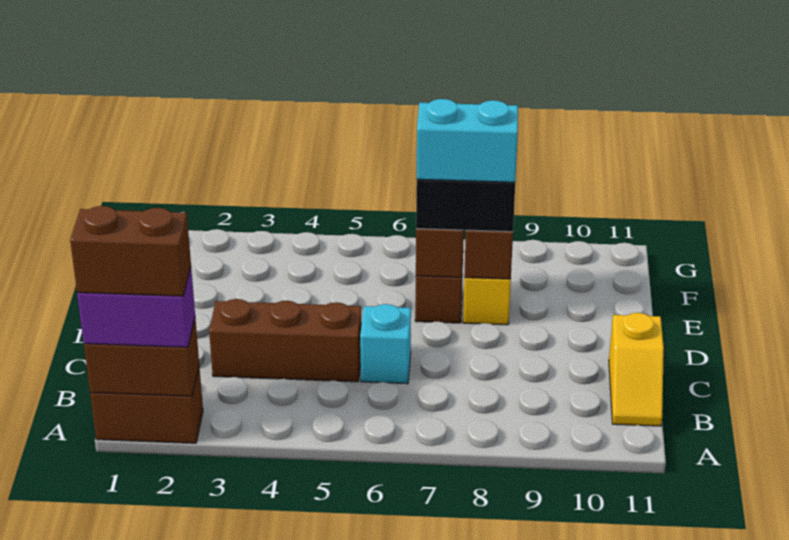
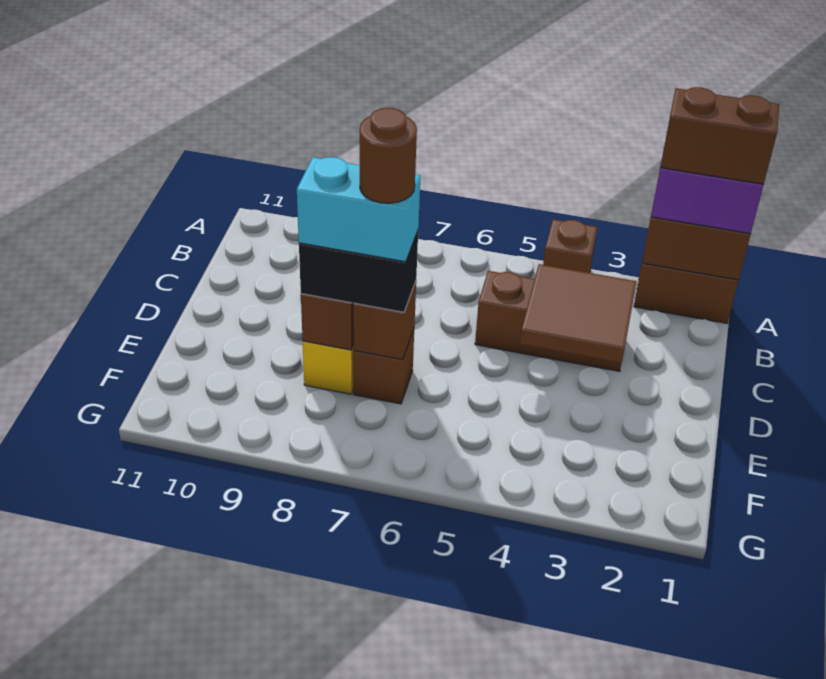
none -> brown brick A4 level 1
yellow slope B11:C11 level 1 top C -> none
none -> brown tile C3:D4 level 2
cyan brick C6 level 1 -> none
none -> brown round brick E7 level 5

